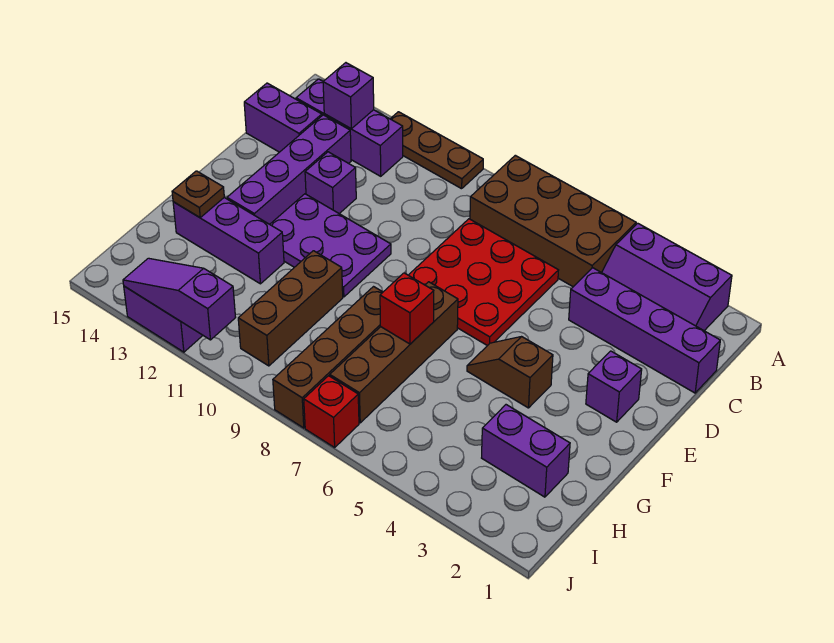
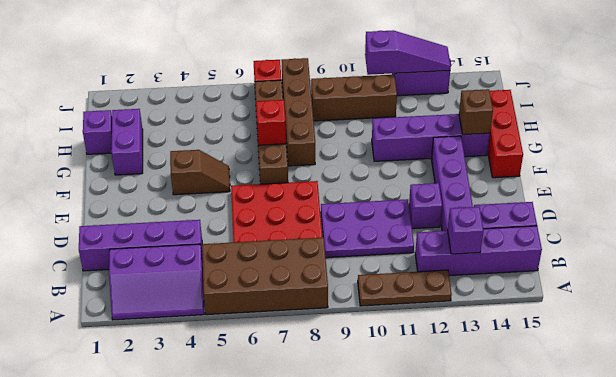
purple slope A2:B4 level 1 top A -> purple slope A2:B4 level 1 top B
purple brick B12:B14 level 1 -> purple brick B12:B15 level 1
purple brick E2 level 1 -> purple brick H1 level 1
purple plate E10:F12 level 1 -> purple plate C9:D11 level 1
none -> red brick F15:H15 level 1
brown brick G10:I10 level 1 -> brown brick I9:I11 level 1
purple brick G12:G14 level 1 -> purple brick G11:G14 level 1
brown plate G14 level 2 -> brown brick G14 level 2
purple brick H2:H3 level 1 -> purple brick G2:H2 level 1

